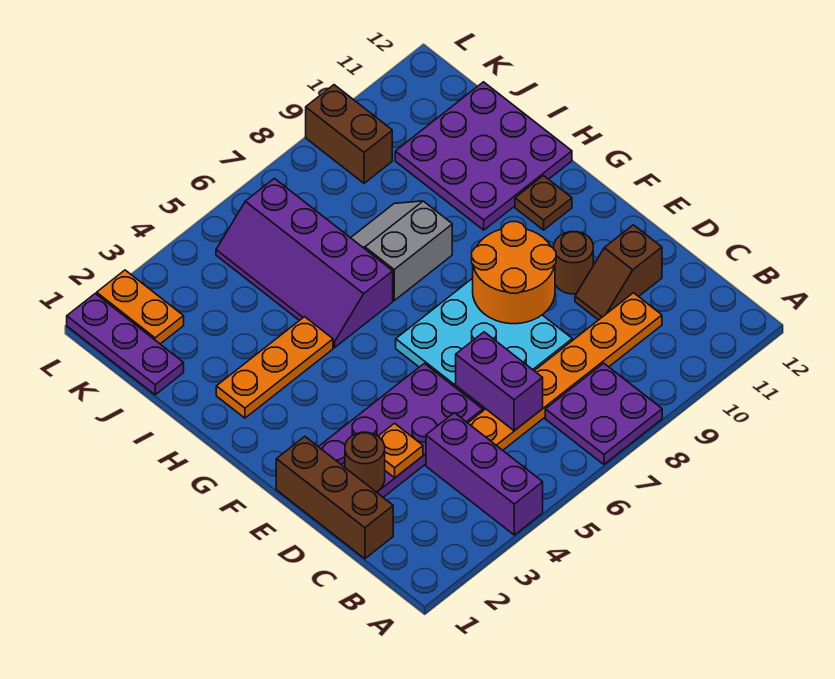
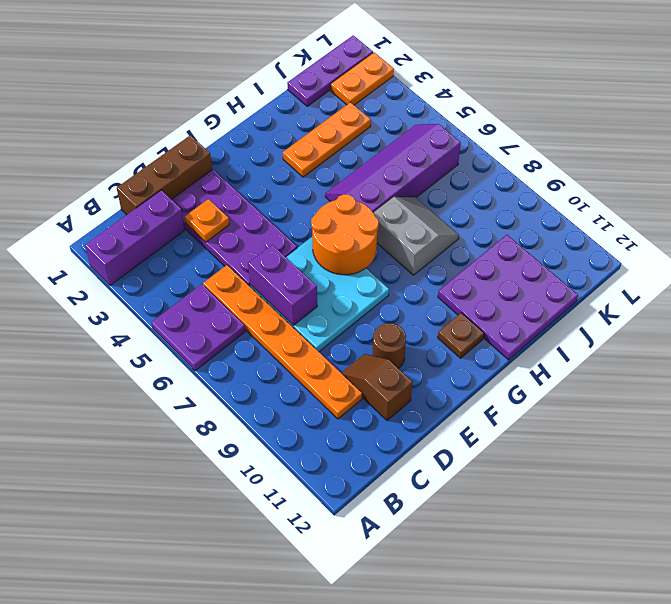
purple brick A4:C4 level 1 -> purple brick A2:C2 level 1
purple plate A7:B8 level 1 -> purple plate A5:B6 level 1
purple brick C6:D6 level 2 -> purple brick D6:D7 level 2
brown round brick D2 level 2 -> none
orange round brick E8:F9 level 2 -> orange round brick F6:G7 level 2
orange plate H2:H4 level 1 -> orange plate H3:J3 level 1
brown brick K9:L9 level 1 -> none

